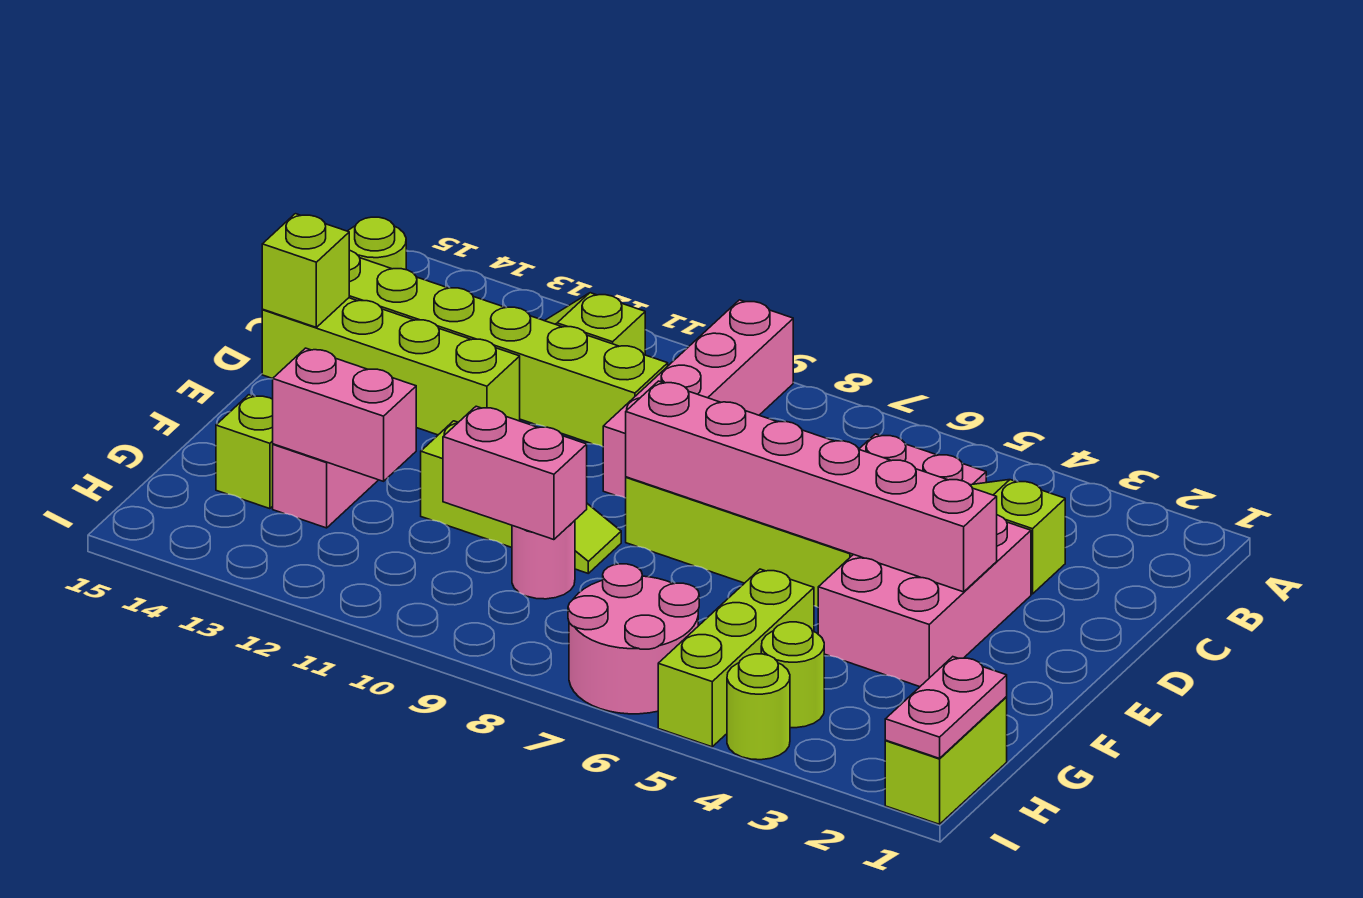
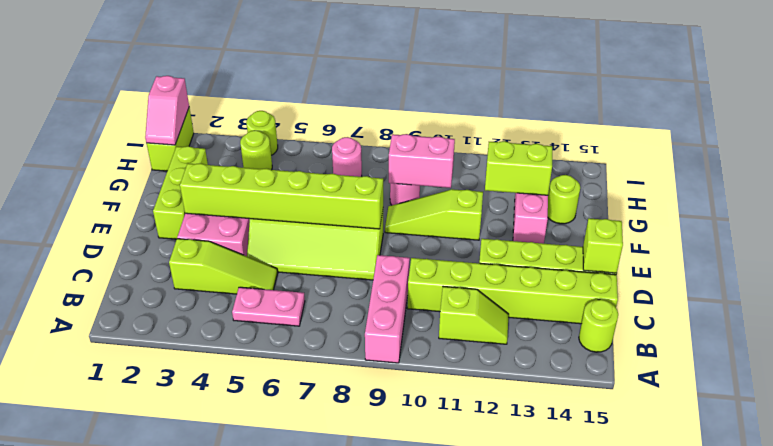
pink brick A9:D9 level 1 -> pink brick A9:C9 level 1
pink brick E3:E8 level 2 -> lime brick E3:E8 level 2
lime brick G5:I5 level 1 -> lime brick E2:G2 level 1
pink brick G12:G13 level 2 -> lime brick G12:G13 level 2
lime brick G14 level 1 -> lime round brick G14 level 1
pink plate H1:I1 level 2 -> pink slope H1:I1 level 2 top I
pink round brick H6:I7 level 1 -> pink round brick H7 level 1

